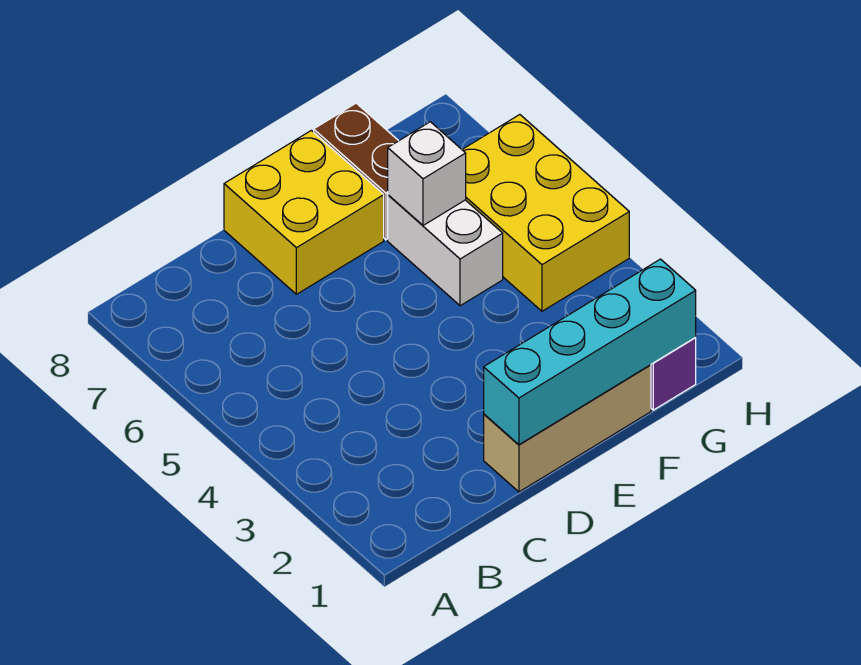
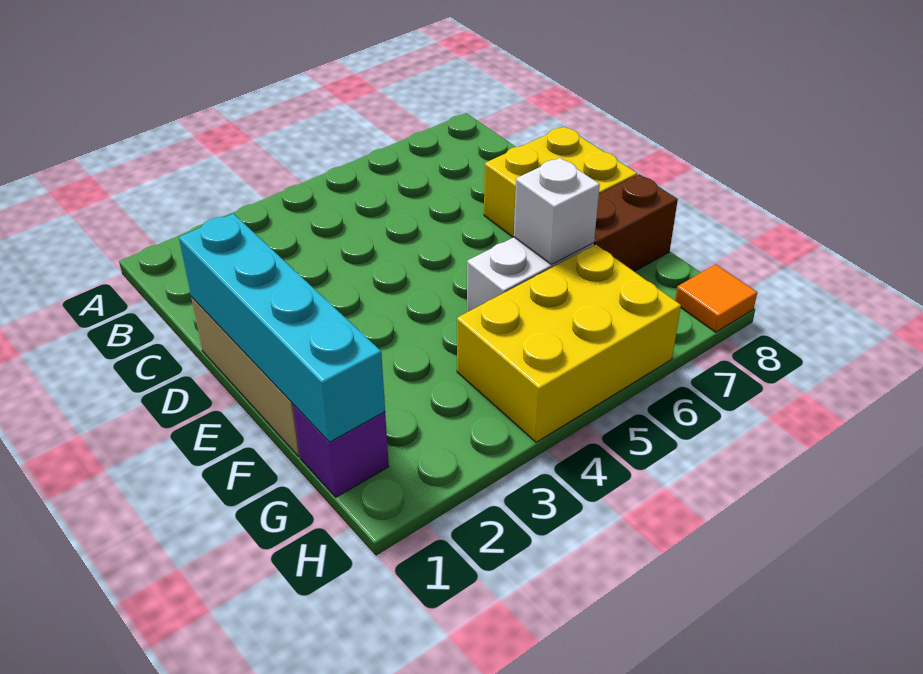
none -> orange tile H8 level 1

